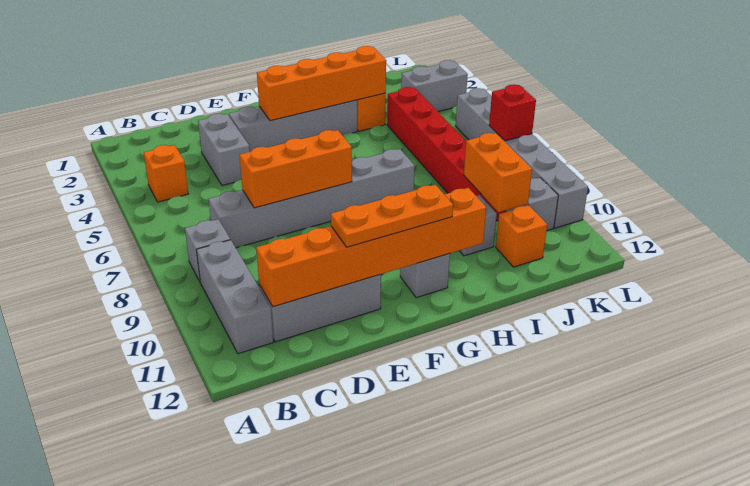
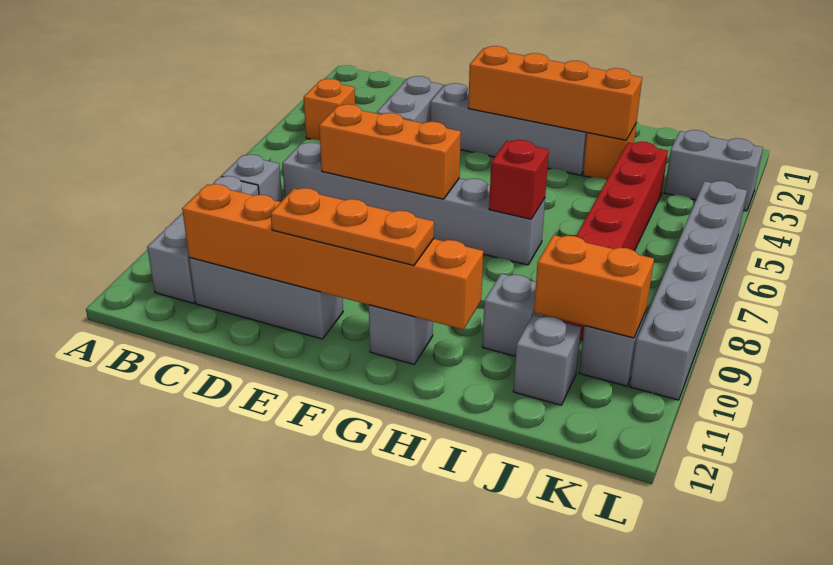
orange brick J9:J10 level 2 -> orange brick J10:K10 level 2
orange brick J11 level 1 -> grey brick J11 level 1
red brick L7 level 2 -> red brick H7 level 2

